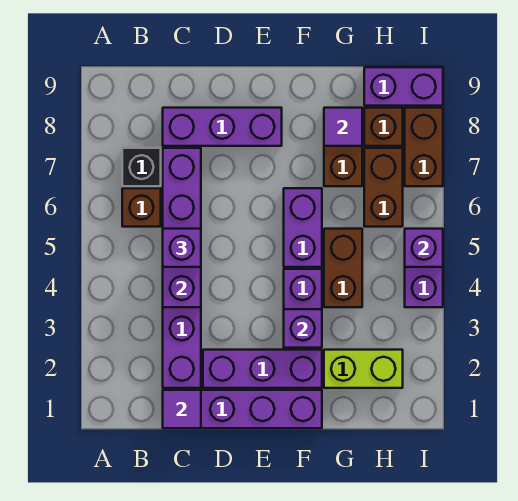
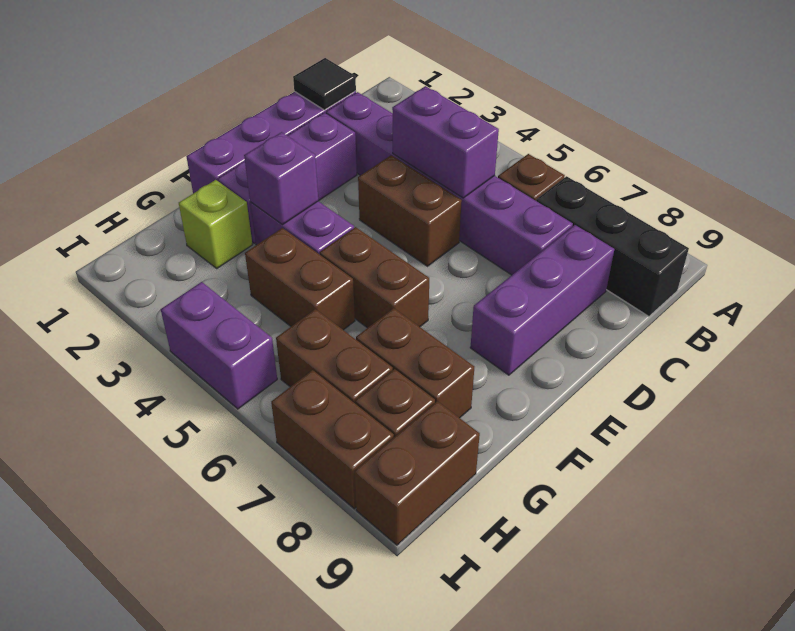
black brick B7 level 1 -> black brick B7:B9 level 1
purple tile C1 level 2 -> black tile C1 level 2
purple brick C5 level 3 -> none
none -> brown brick D4:D5 level 1
purple brick F5:F6 level 1 -> brown brick F5:F6 level 1
lime brick G2:H2 level 1 -> lime brick G2 level 1
purple tile G8 level 2 -> none
purple brick H9:I9 level 1 -> brown brick H9:I9 level 1
purple brick I5 level 2 -> none

